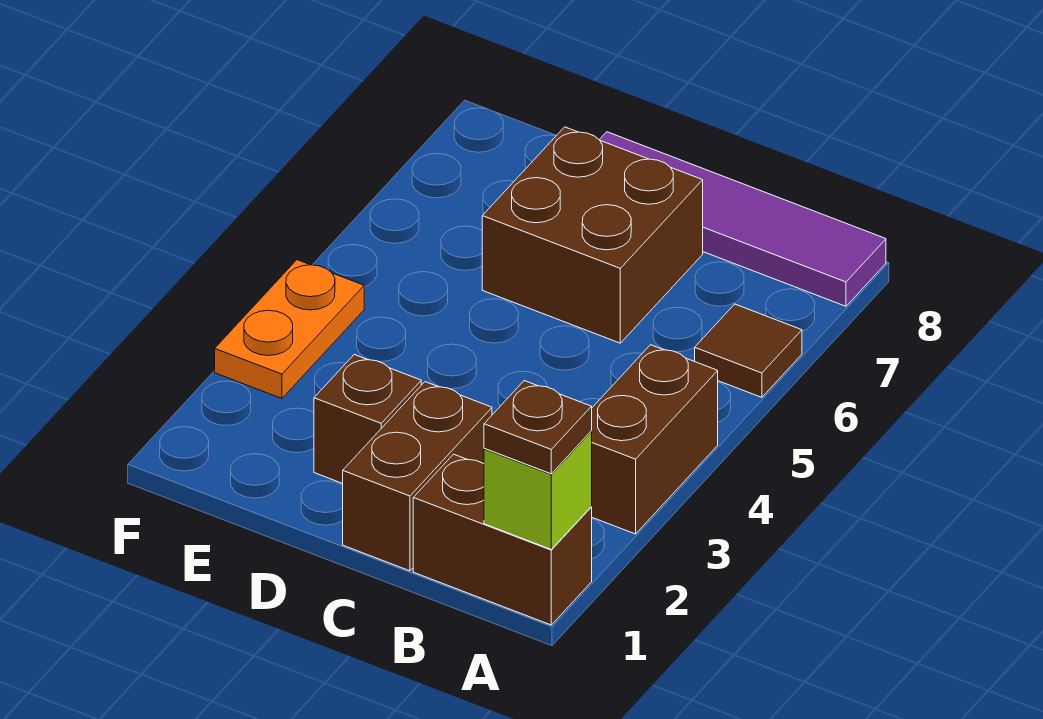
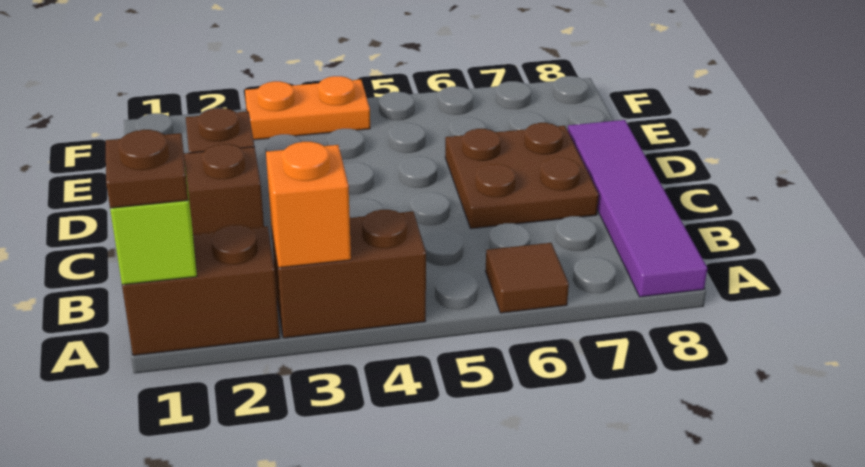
brown brick A1:B1 level 1 -> brown brick A1:A2 level 1
none -> orange brick A3 level 2
brown brick C6:D7 level 1 -> brown plate C6:D7 level 1

